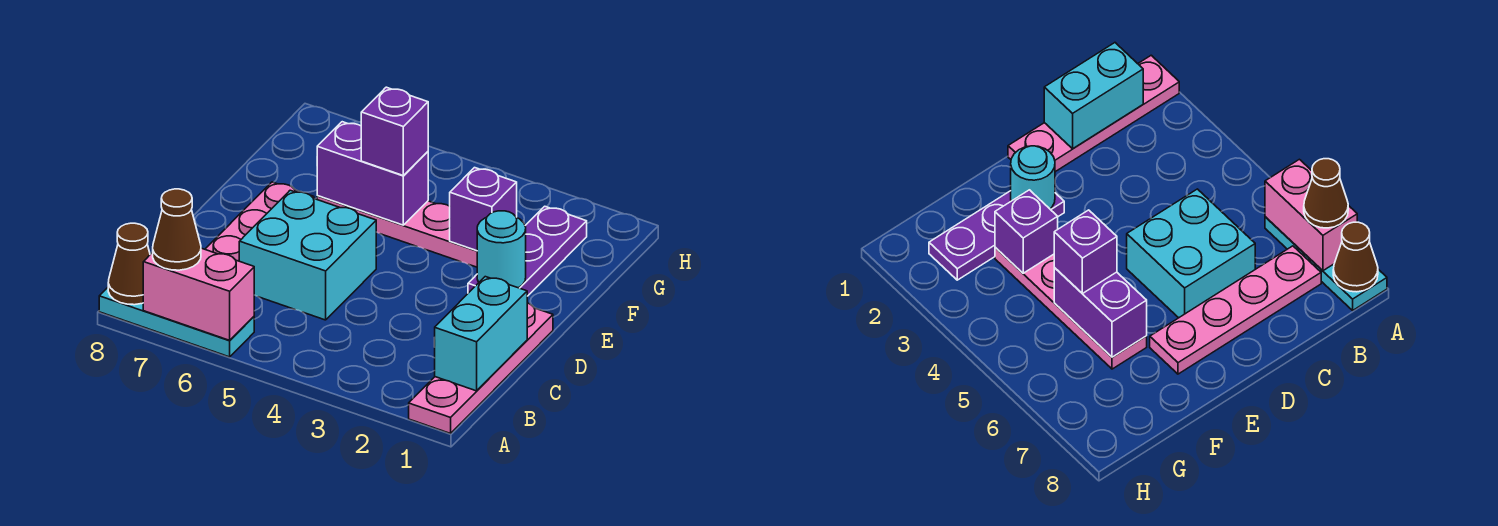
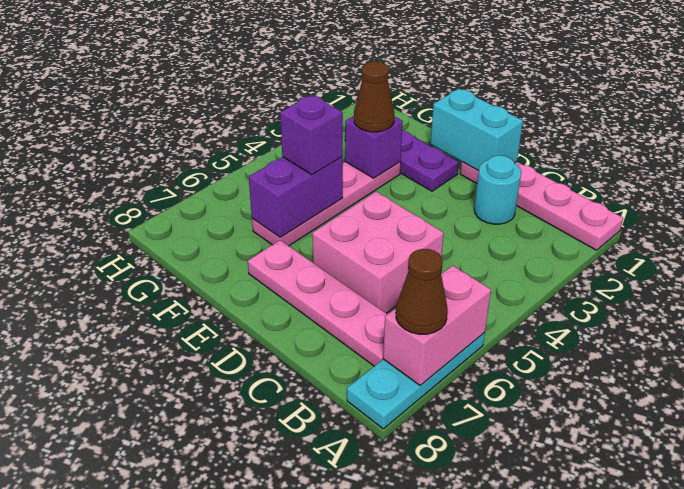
brown cone A8 level 2 -> brown cone F3 level 3
cyan brick B1:C1 level 2 -> cyan brick D1:E1 level 2
cyan brick C5:D6 level 1 -> pink brick C5:D6 level 1
cyan round brick E2 level 2 -> cyan round brick C2 level 1

